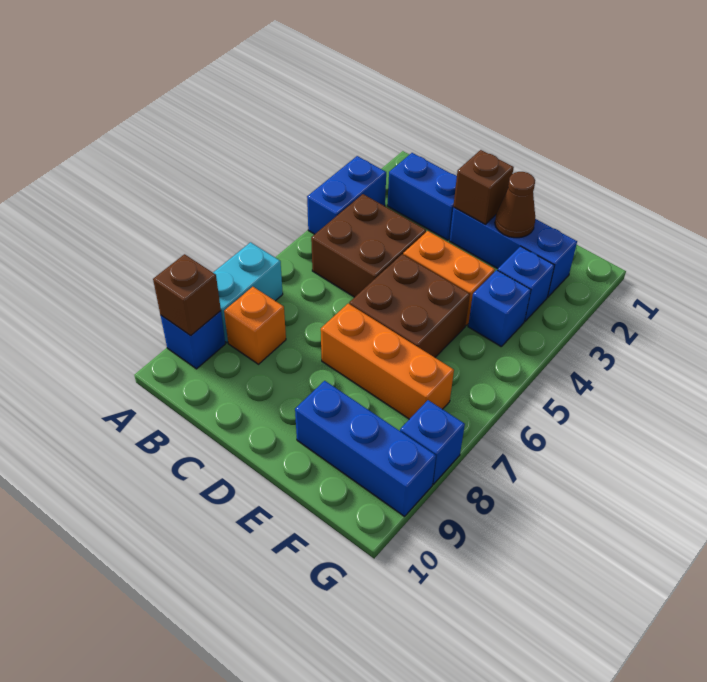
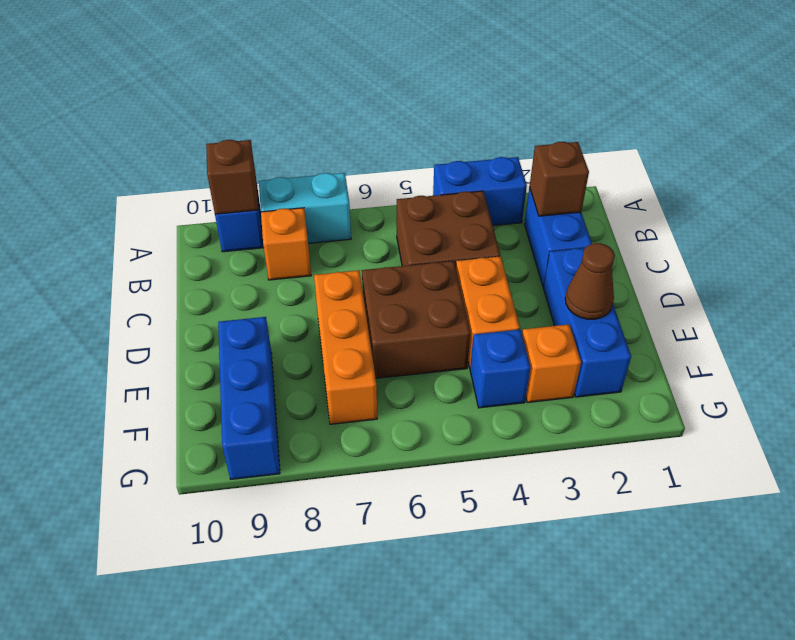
brown brick D2 level 2 -> brown brick B2 level 2
blue brick F3 level 1 -> orange brick F3 level 1
blue brick G8 level 1 -> none

